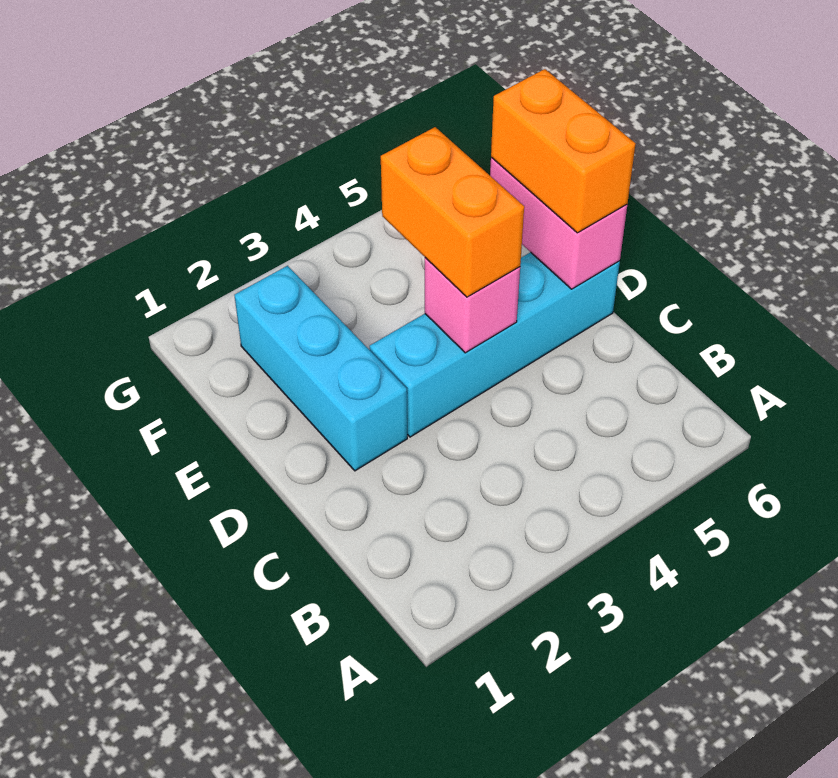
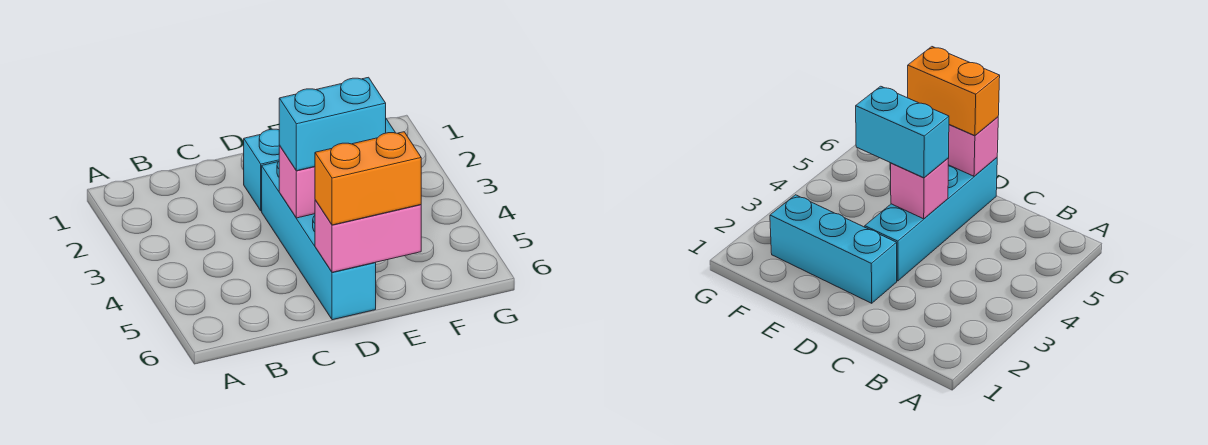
orange brick D4:E4 level 3 -> cyan brick D4:E4 level 3

